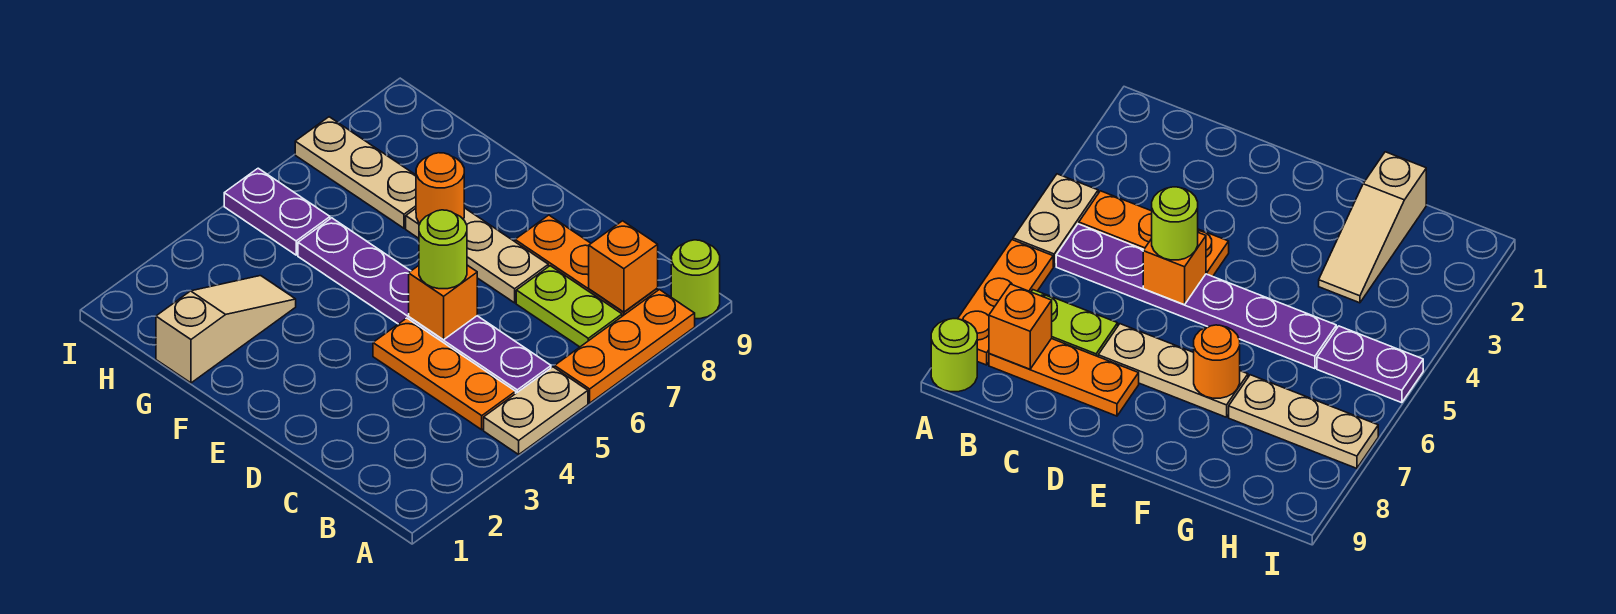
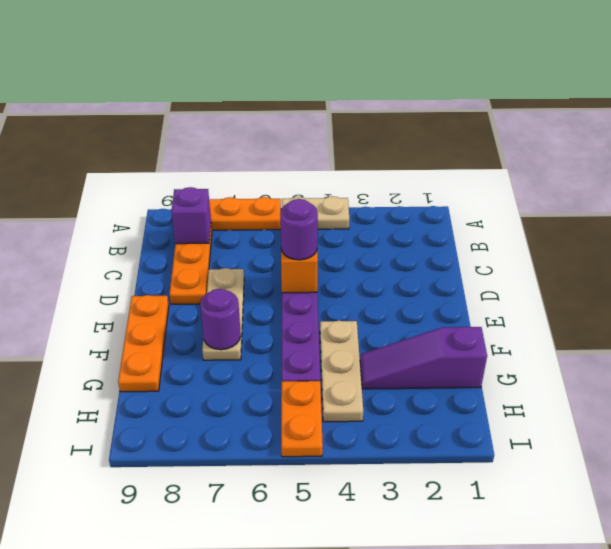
lime round brick A9 level 1 -> none
orange plate B4:D4 level 1 -> orange plate E9:G9 level 1
lime plate B7:C7 level 1 -> none
orange brick B8 level 2 -> purple brick B8 level 2
lime round brick D5 level 3 -> purple round brick D5 level 3
orange round brick F7 level 2 -> purple round brick F7 level 2
tan slope G1:G3 level 1 top 1 -> purple slope G1:G3 level 1 top 1
tan plate G7:I7 level 1 -> tan plate F4:H4 level 1
purple plate H5:I5 level 1 -> orange plate H5:I5 level 1

